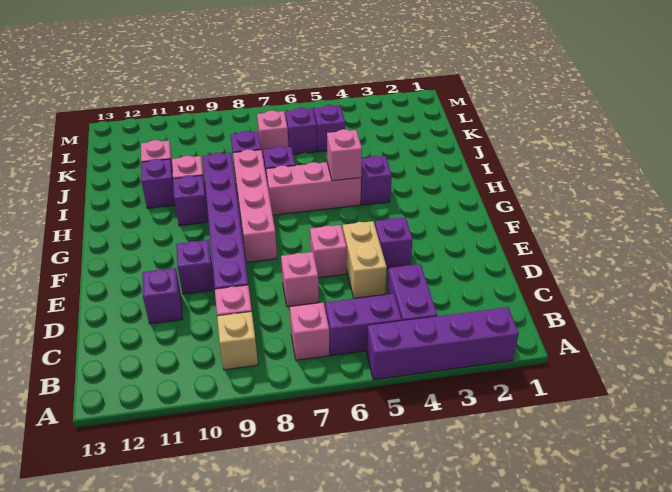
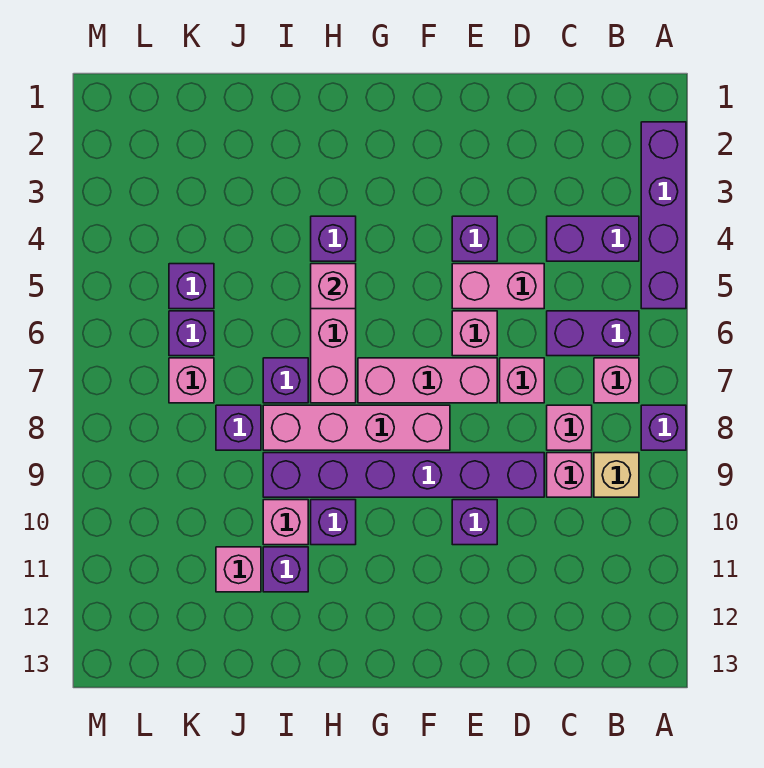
purple brick B5:B6 level 1 -> purple brick B6:C6 level 1
none -> pink brick C8 level 1
tan brick D5:E5 level 1 -> pink brick D5:E5 level 1
purple brick D11 level 1 -> purple brick A8 level 1
none -> pink brick E7:G7 level 1

